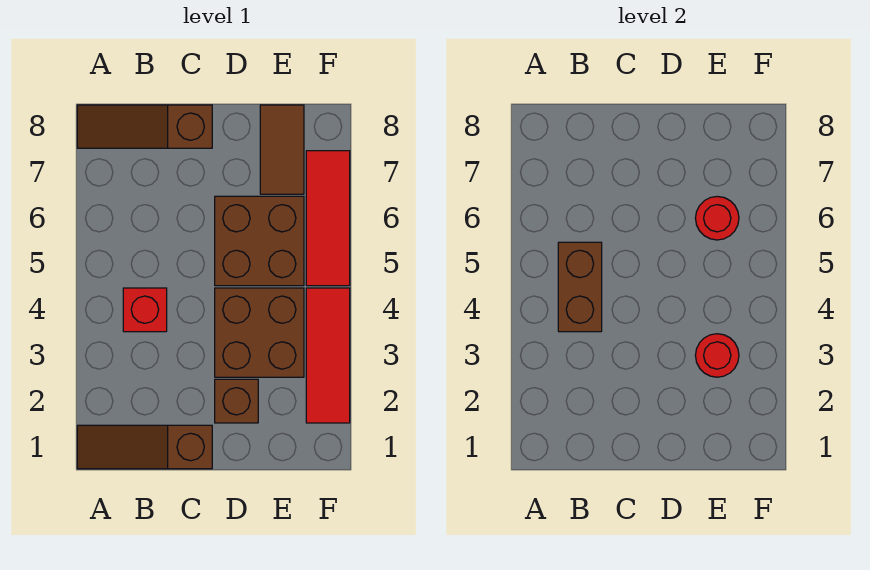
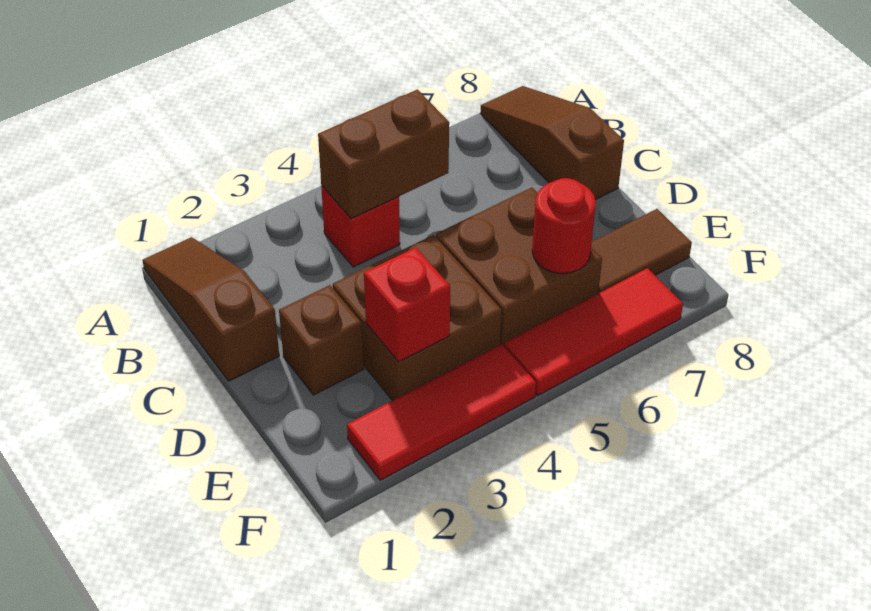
red round brick E3 level 2 -> red brick E3 level 2

